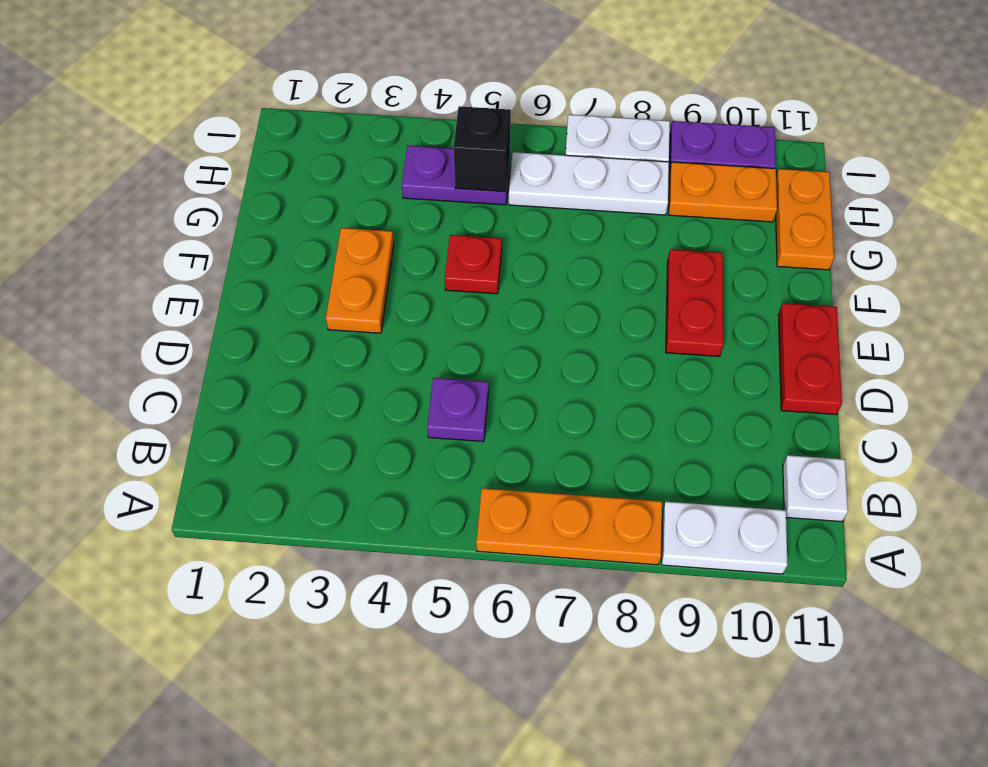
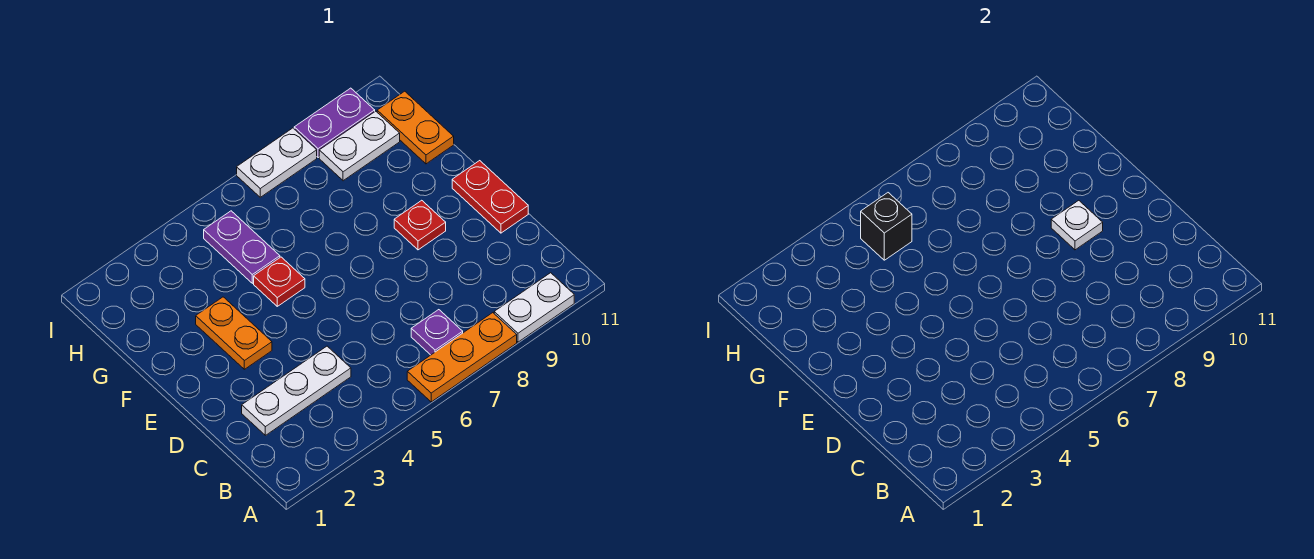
white plate B11 level 1 -> white plate E9 level 2
purple plate C5 level 1 -> purple plate B7 level 1
red plate E9:F9 level 1 -> red plate E9 level 1
purple plate H4:H5 level 1 -> purple plate G5:H5 level 1
white plate H6:H8 level 1 -> white plate C2:C4 level 1
orange plate H9:H10 level 1 -> white plate H9:H10 level 1

